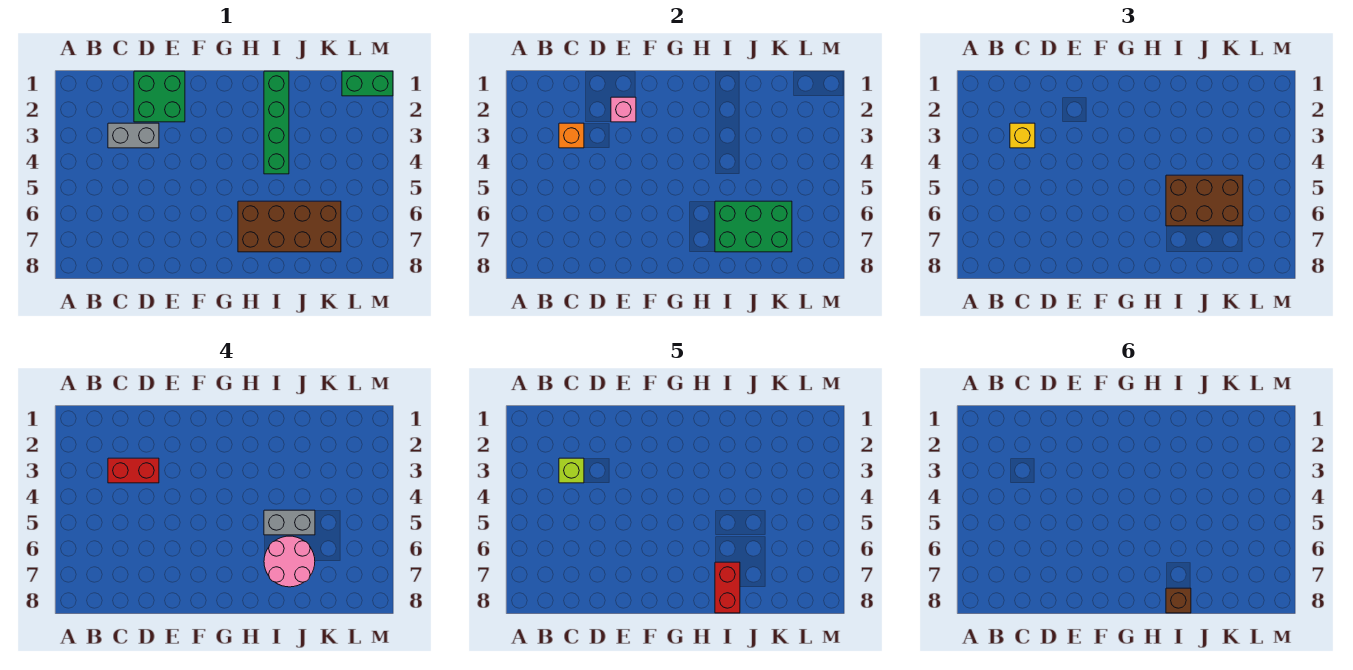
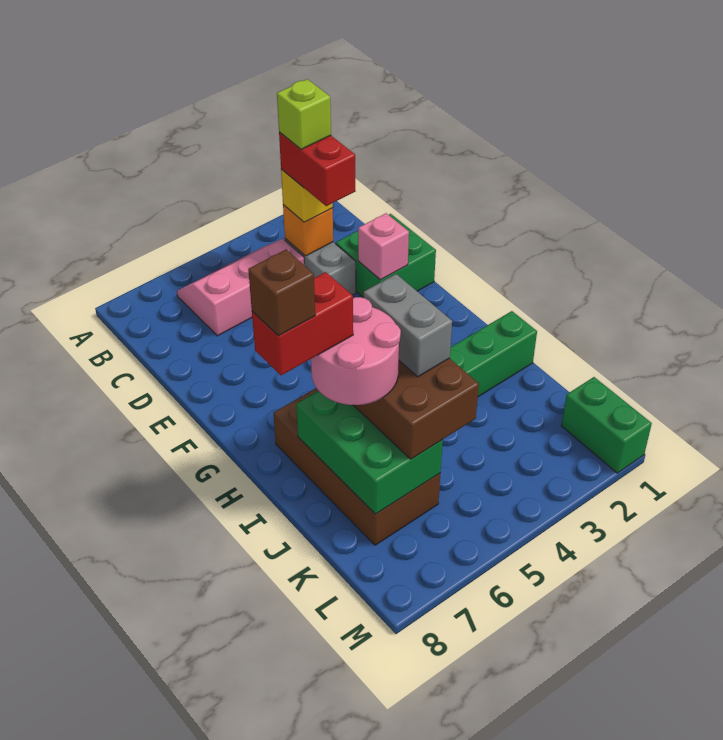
none -> pink slope B4:C6 level 1 top C

